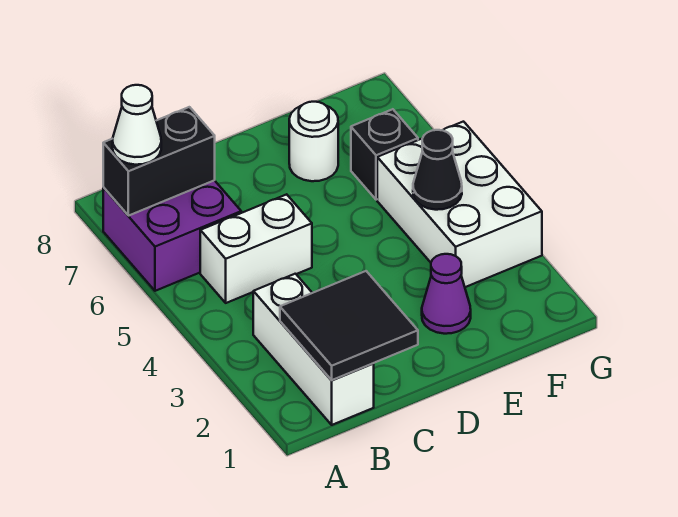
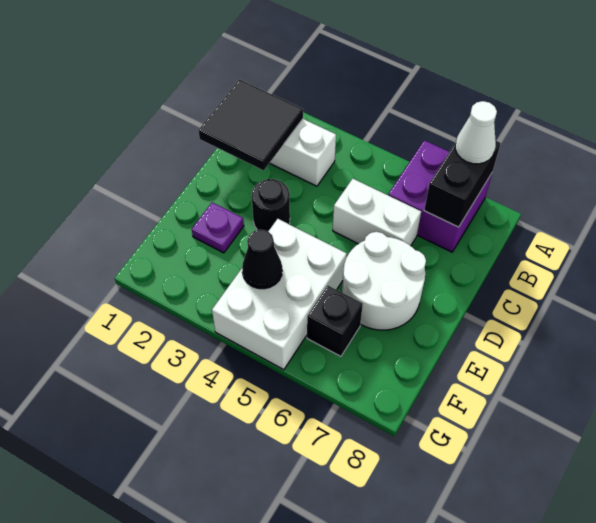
white brick B5:C5 level 1 -> white brick C5:C6 level 1
none -> black round brick D3 level 1
purple cone E2 level 1 -> purple plate E2 level 1
white round brick E7 level 1 -> white round brick D6:E7 level 1
white brick F3:G5 level 1 -> white brick E4:G5 level 1

